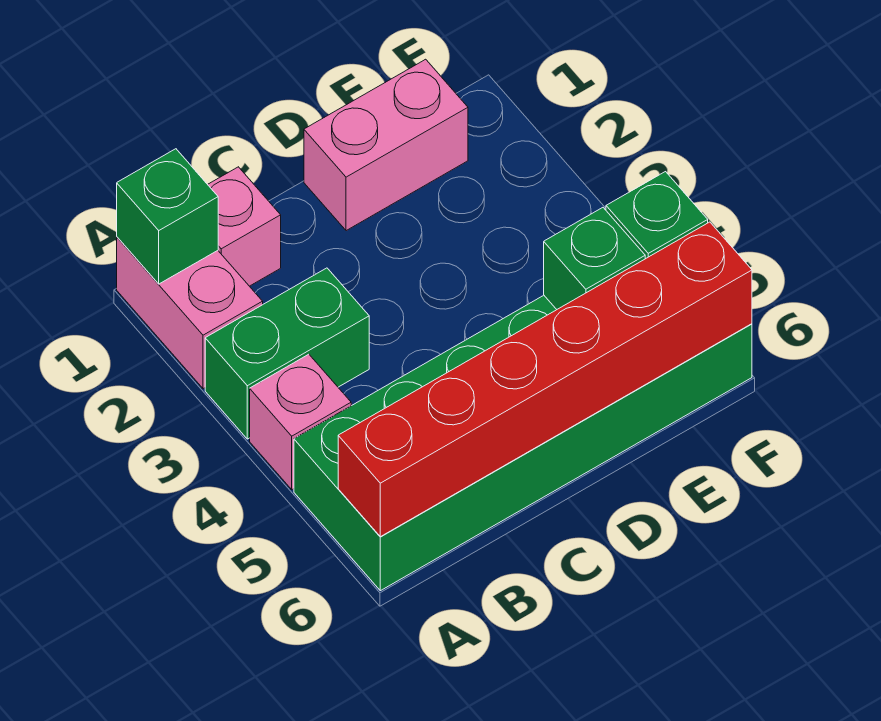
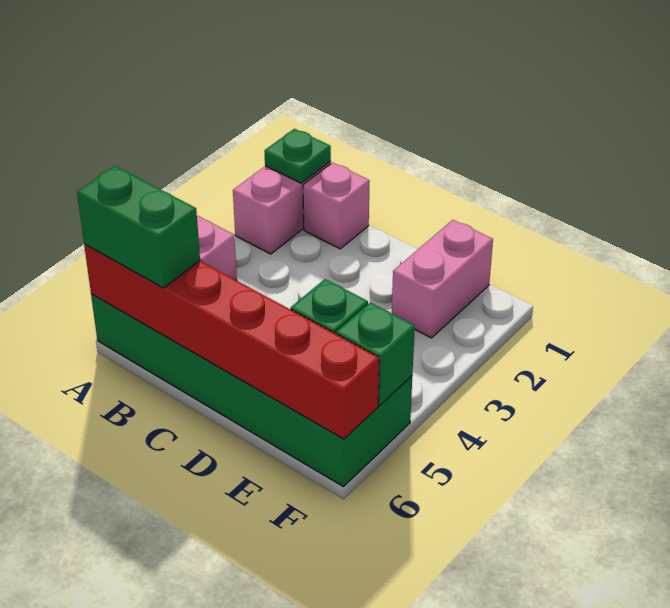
green brick A1 level 2 -> green plate A1 level 2
green brick A3:B3 level 1 -> green brick A6:B6 level 3
pink brick D1:E1 level 1 -> pink brick E1:E2 level 1

